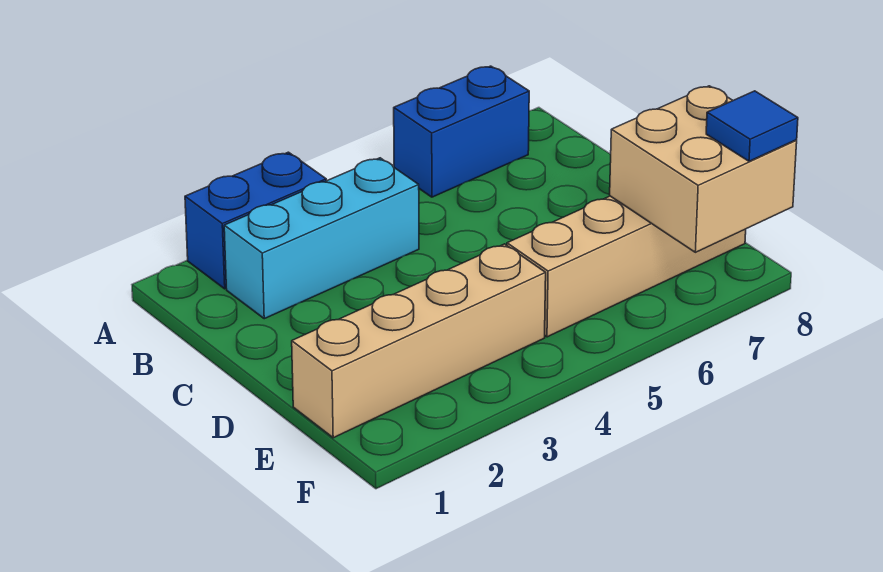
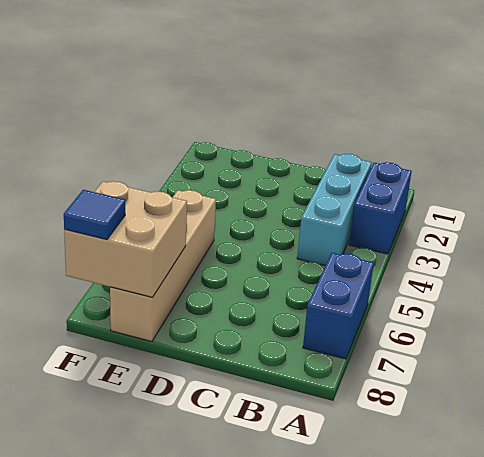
tan brick E1:E4 level 1 -> none

